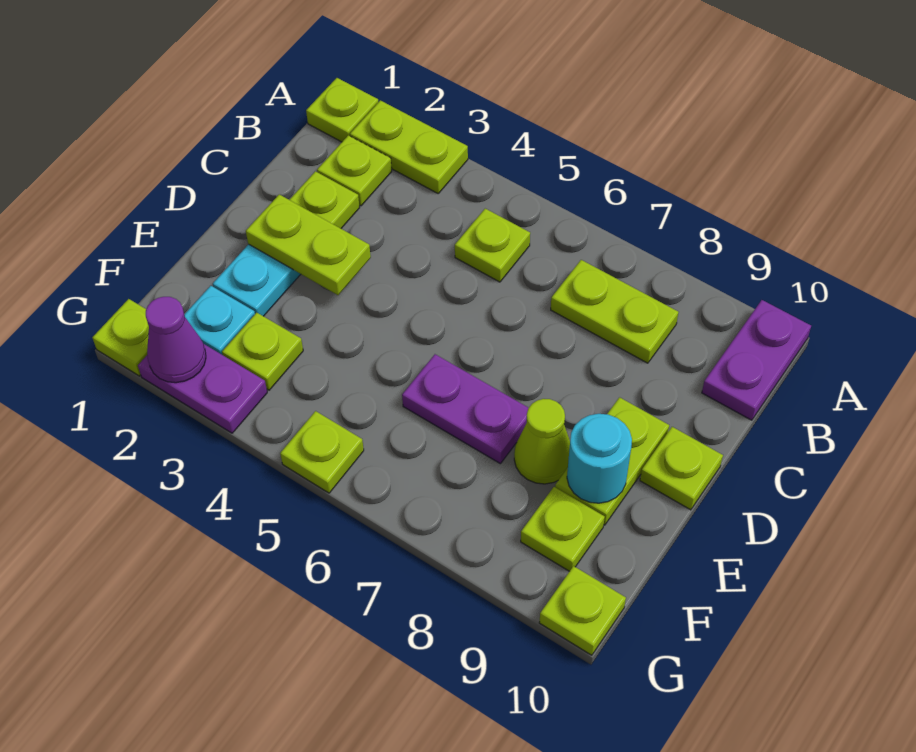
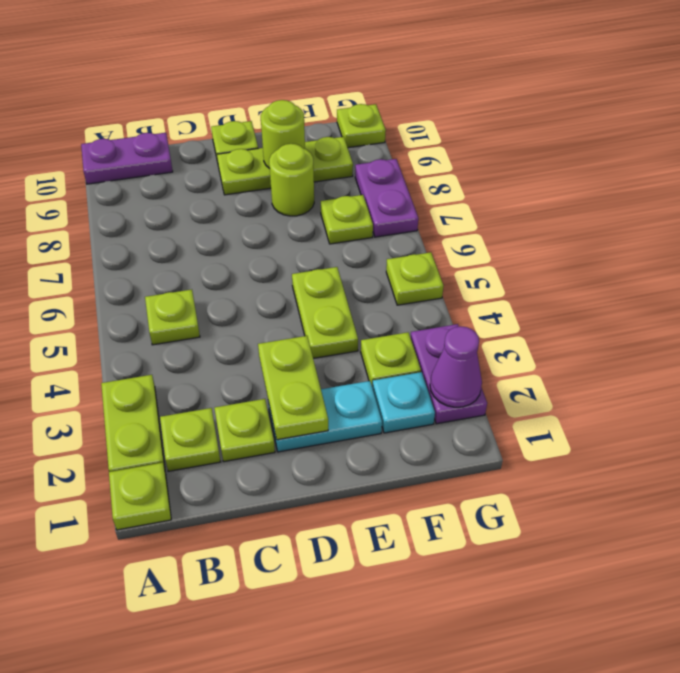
lime plate B7:B8 level 1 -> lime plate E4:E5 level 1
purple plate E6:E7 level 1 -> purple plate G7:G8 level 1
lime cone E8 level 1 -> lime round brick E8 level 1
cyan round brick E9 level 2 -> lime round brick E9 level 2
lime plate G1 level 1 -> lime plate F7 level 1

